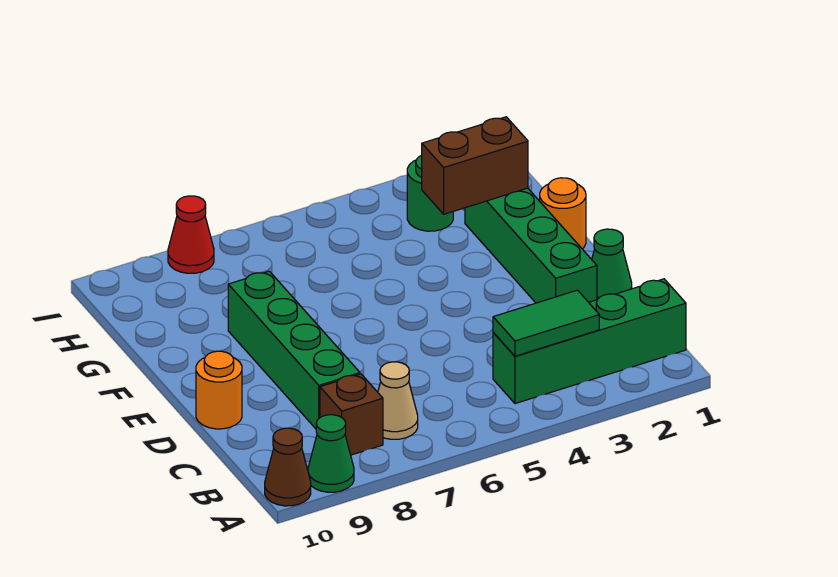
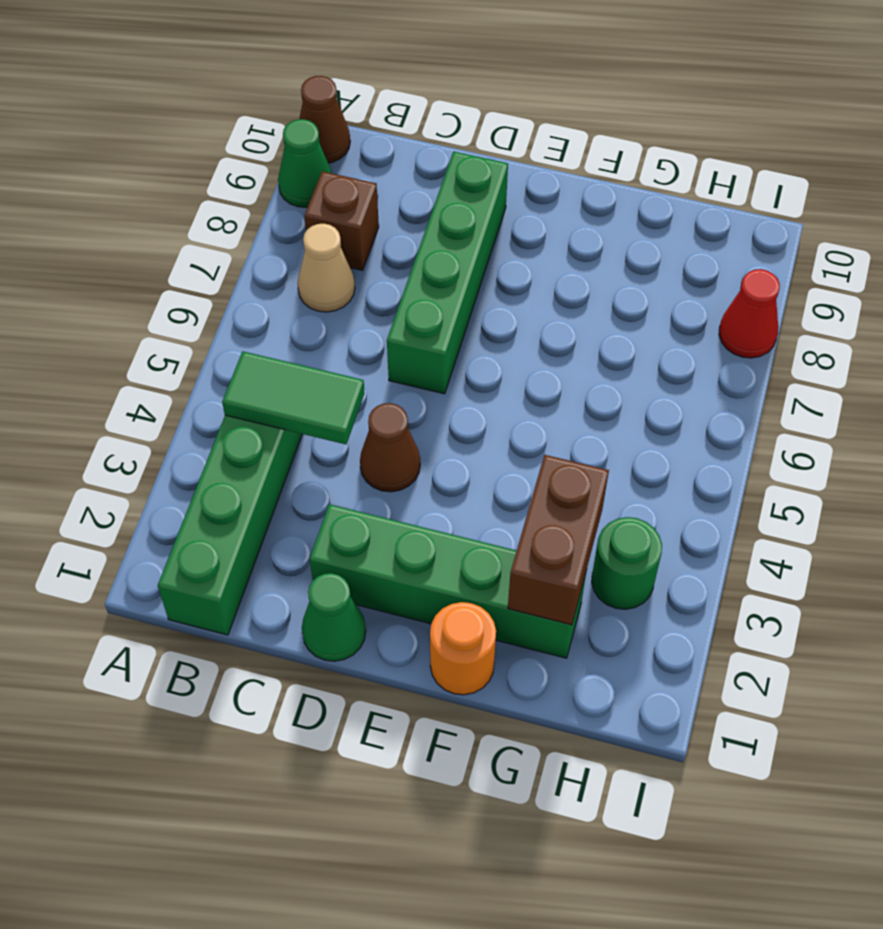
green tile B3:B4 level 2 -> green tile B4:C4 level 2
green brick C8:F8 level 1 -> green brick D6:D9 level 1
none -> brown cone D4 level 1
orange round brick D10 level 1 -> none

